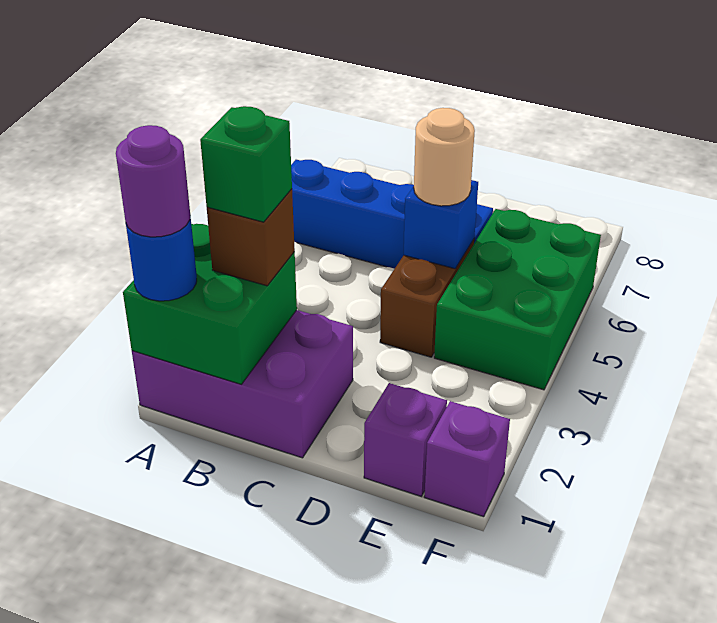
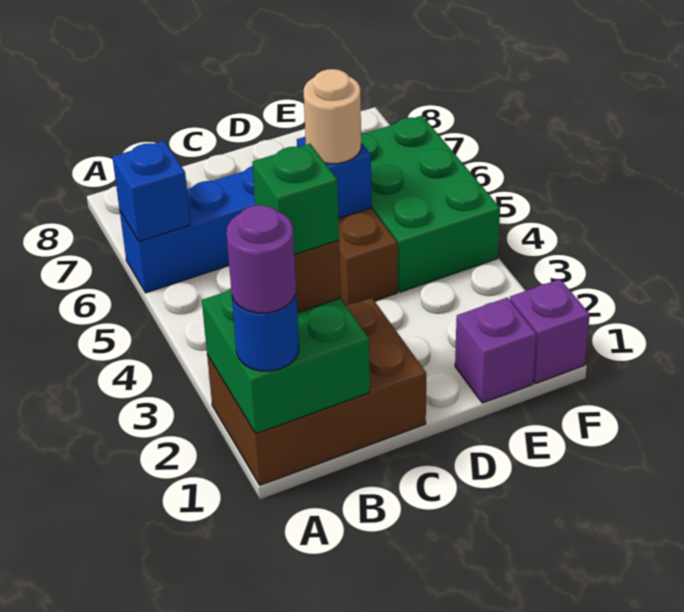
purple brick A1:C2 level 1 -> brown brick A1:C2 level 1
none -> blue brick A6 level 2

